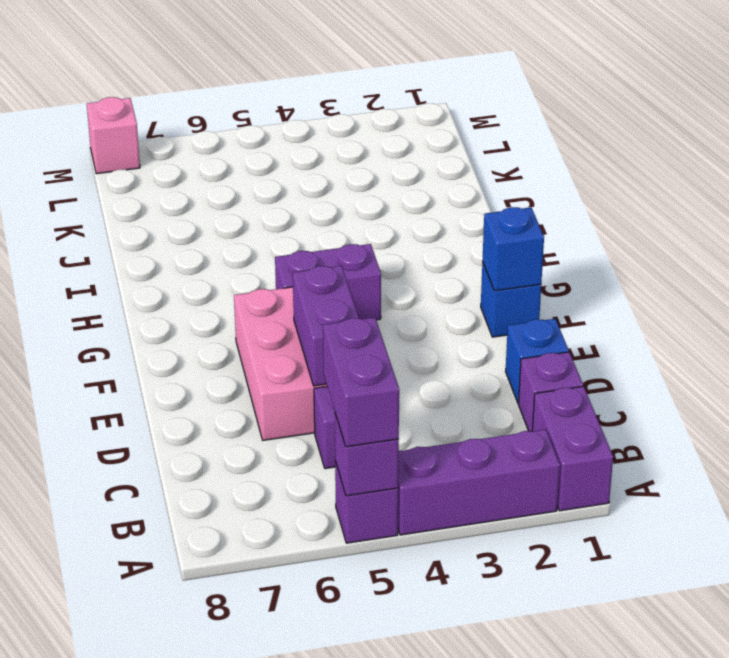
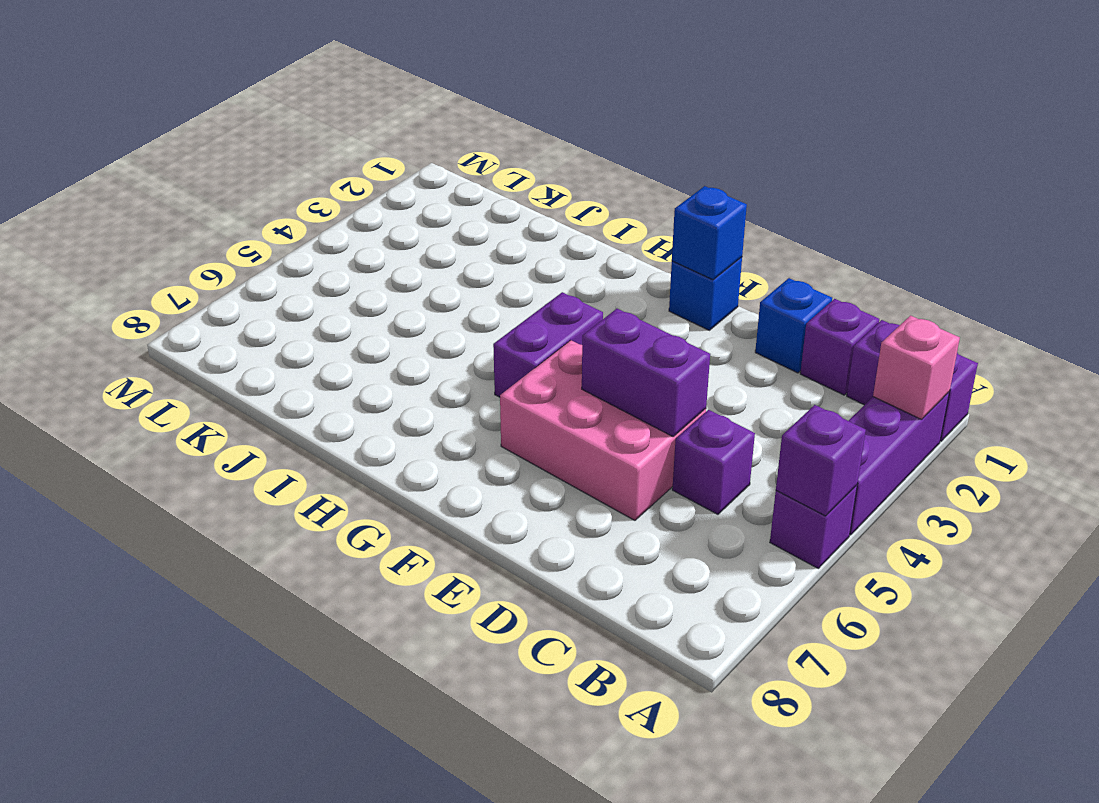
purple brick A5:B5 level 3 -> none
pink brick M8 level 1 -> pink brick A2 level 2

